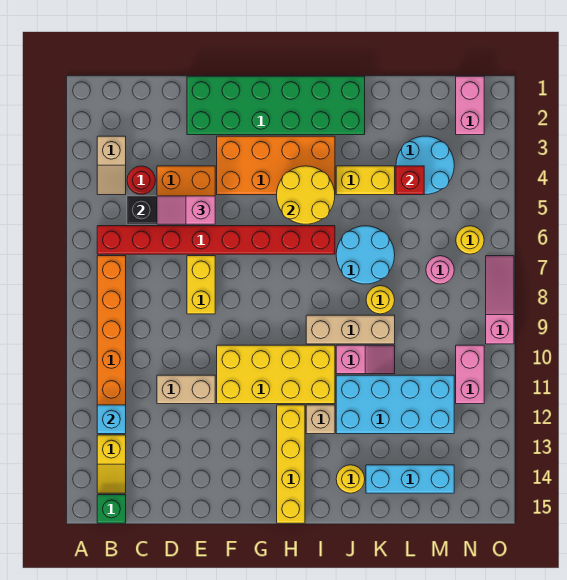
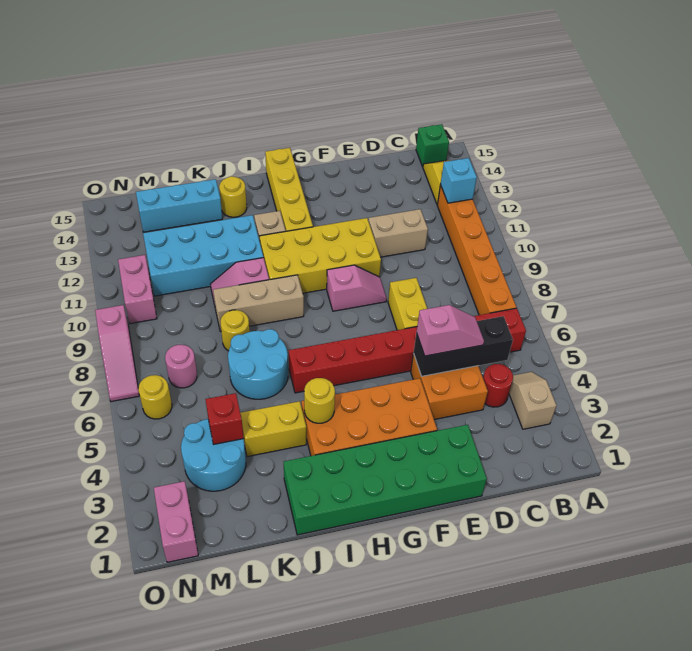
none -> pink slope F9:G9 level 1 top G
yellow round brick H4:I5 level 2 -> yellow round brick I4 level 2

